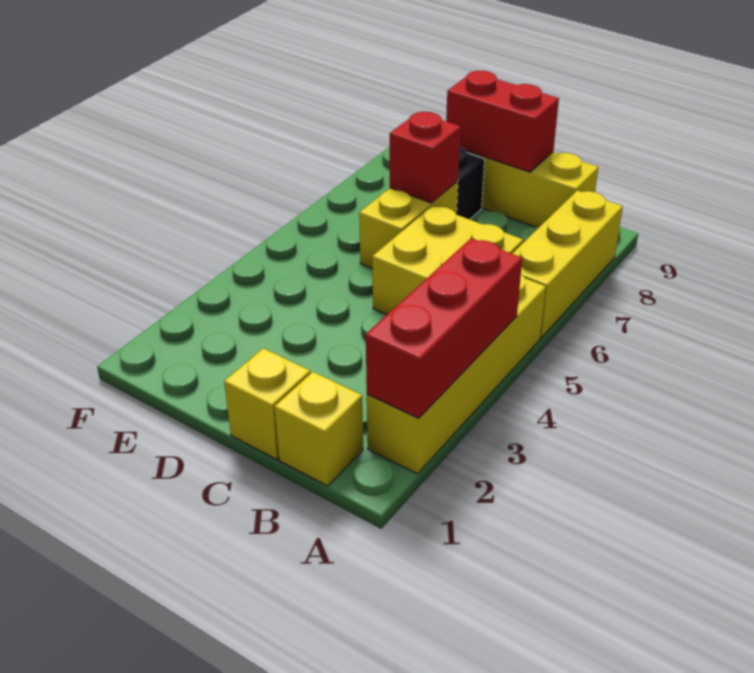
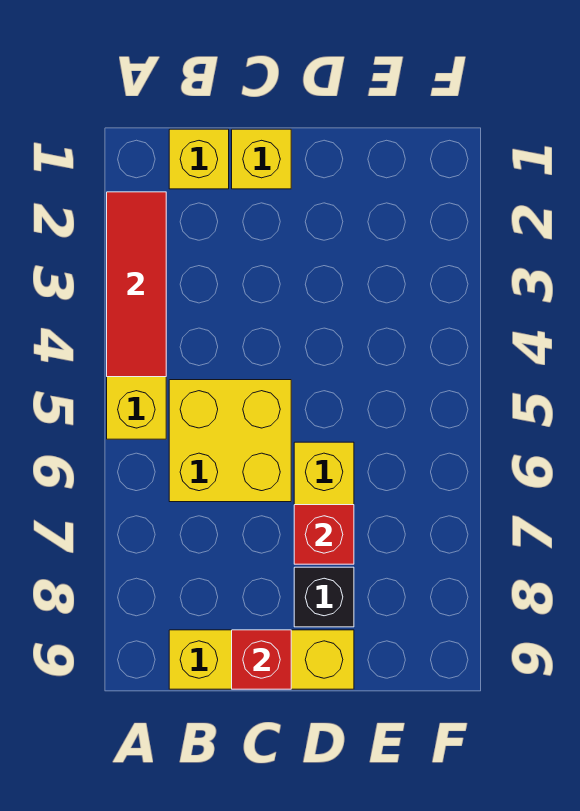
red brick A2:A4 level 2 -> red tile A2:A4 level 2
yellow brick A6:A8 level 1 -> none
red brick C9:D9 level 2 -> red brick C9 level 2

